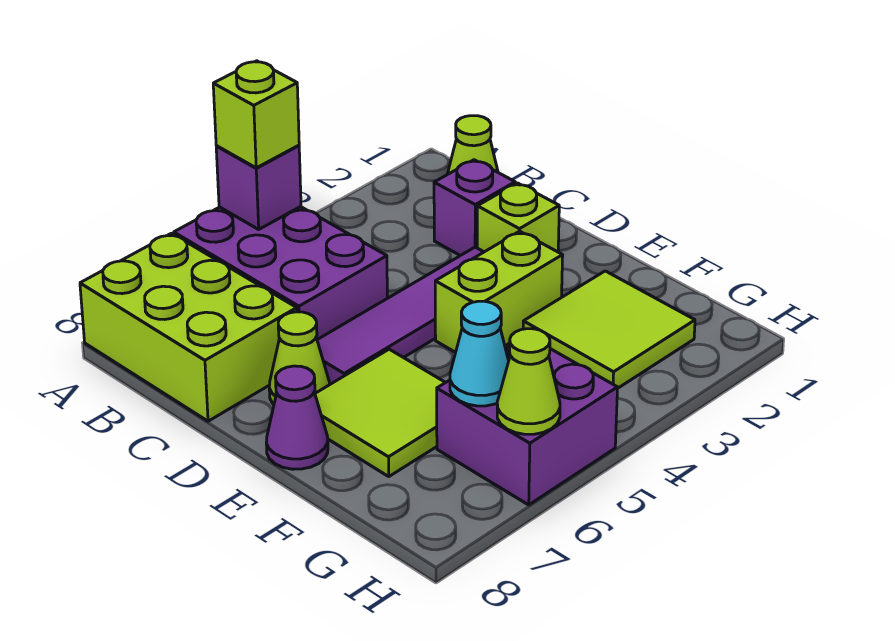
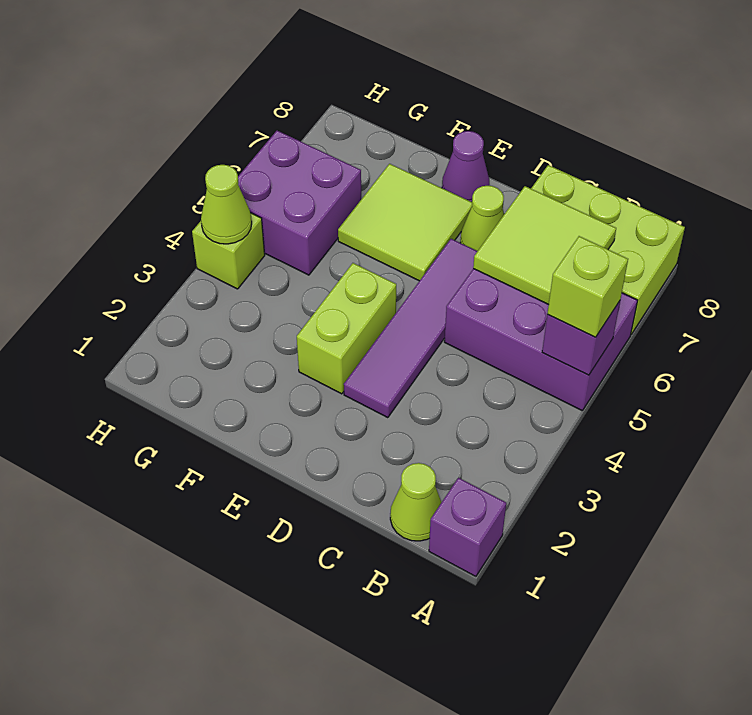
purple brick C2 level 1 -> purple brick A1 level 1
lime brick D2 level 1 -> lime brick H4 level 1
lime tile F2:G3 level 1 -> lime tile B6:C7 level 2
cyan cone G6 level 2 -> none
lime cone H6 level 2 -> lime cone H4 level 2

